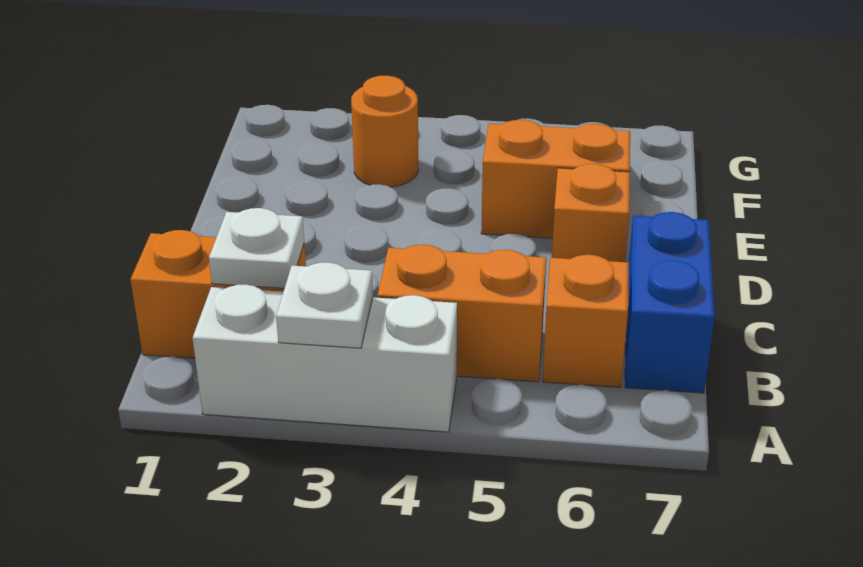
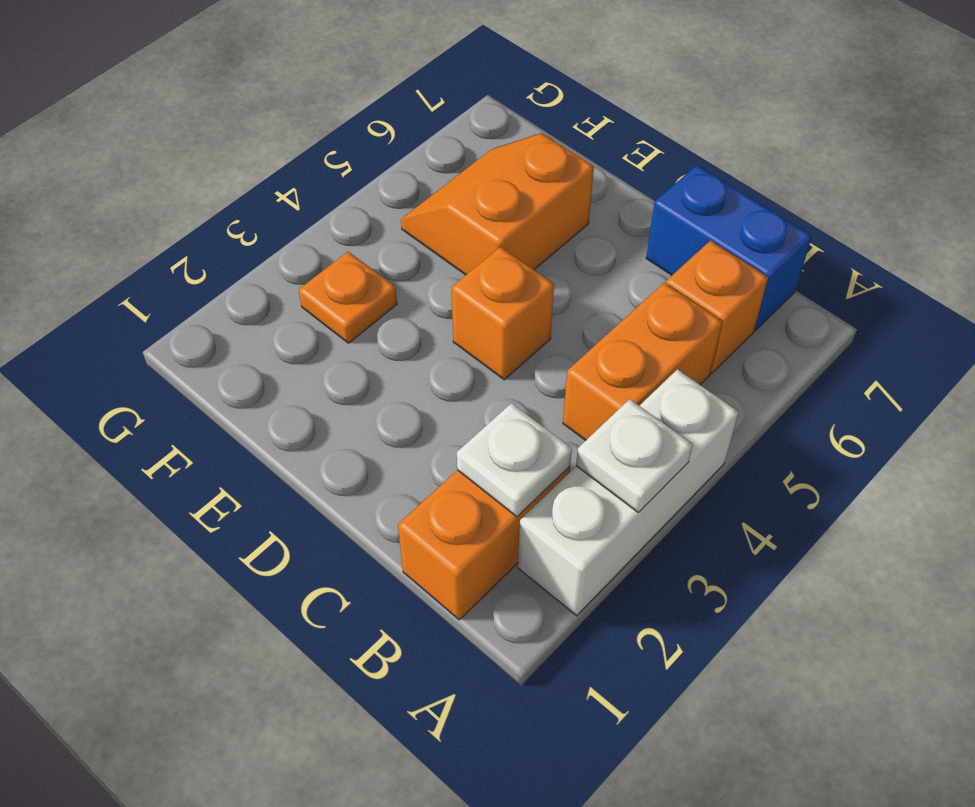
orange brick D6 level 1 -> orange brick D4 level 1
orange round brick F3 level 1 -> orange plate F3 level 1

